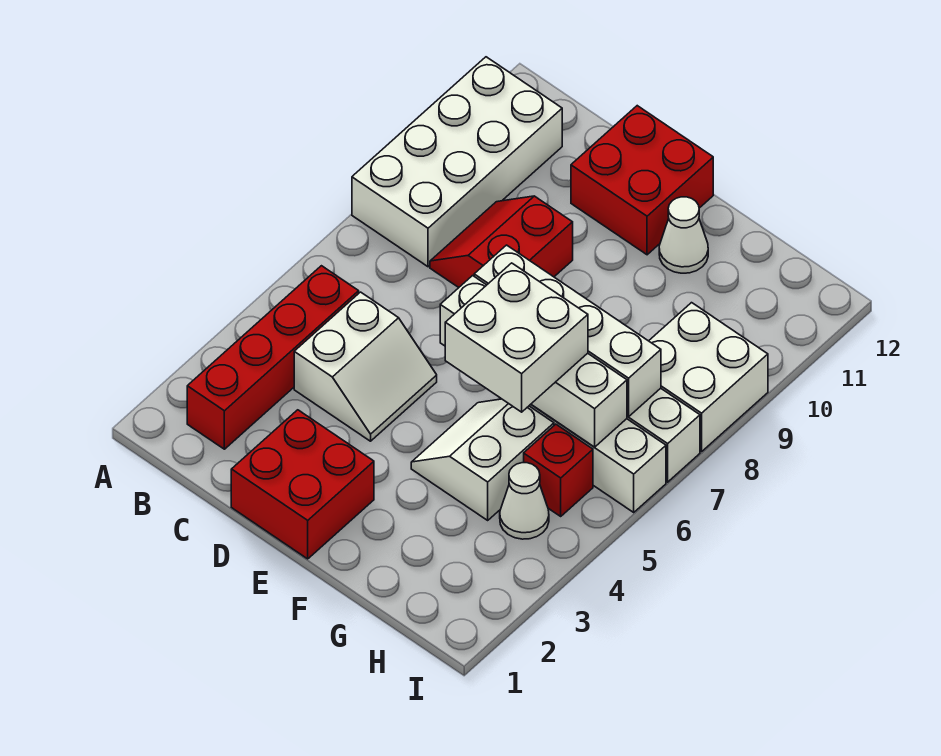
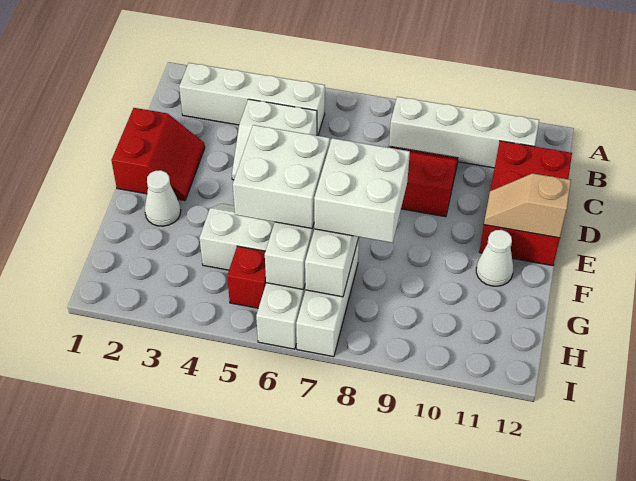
white brick A8:B11 level 1 -> white brick B8:B11 level 1
red brick B2:B5 level 1 -> white brick B2:B5 level 1
red brick D1:E2 level 1 -> red slope D1:E2 level 1 top 1
red brick D11:E12 level 1 -> red brick C11:E12 level 1
none -> tan slope E11:E12 level 2 top 12
white cone H4 level 1 -> white cone F2 level 1
white brick H8:I9 level 1 -> white brick F7:G8 level 3

